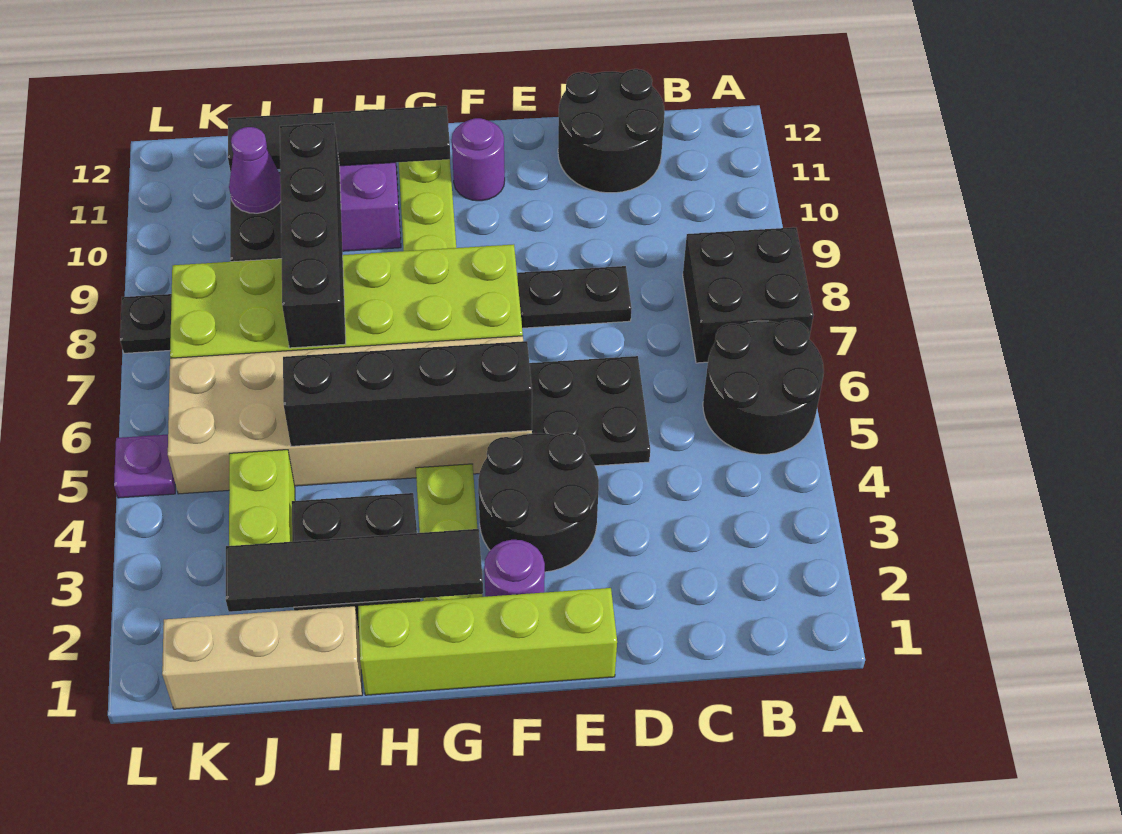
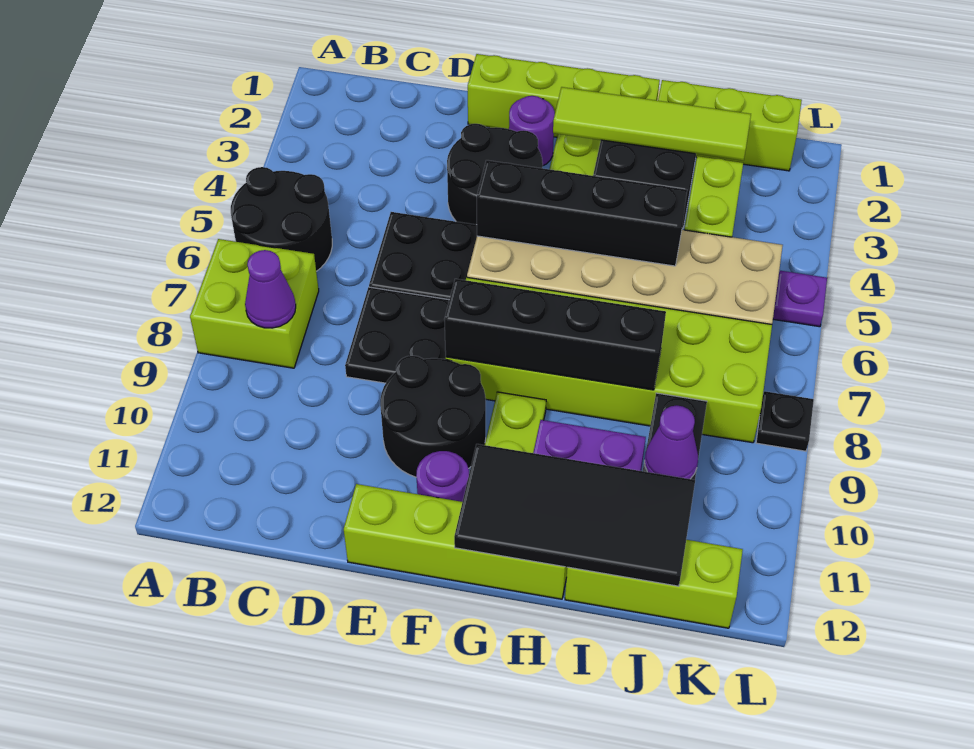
black brick A7:B8 level 1 -> lime brick A7:B8 level 1
none -> purple cone B8 level 2
black round brick C11:D12 level 1 -> black round brick E9:F10 level 1
black plate D8:E8 level 1 -> black plate D7:E8 level 1
none -> lime brick E12:H12 level 1
black tile G2:J2 level 2 -> lime tile G2:J2 level 2
black tile G11:J11 level 2 -> black tile G11:J12 level 2
tan brick I1:K1 level 1 -> lime brick I1:K1 level 1
black brick I7:I10 level 2 -> black brick F8:I8 level 2
none -> lime brick I12:K12 level 1

